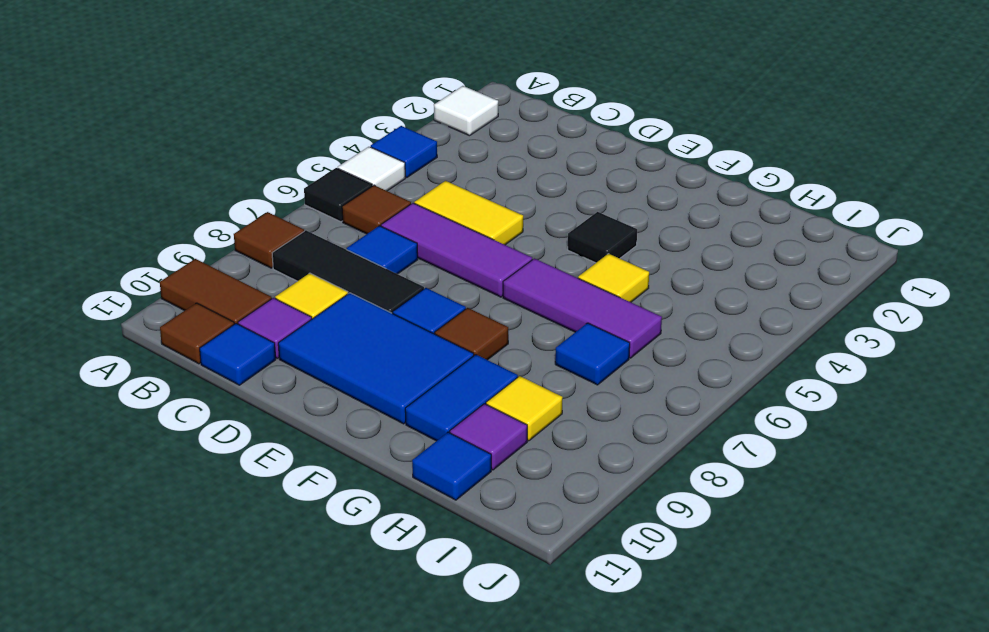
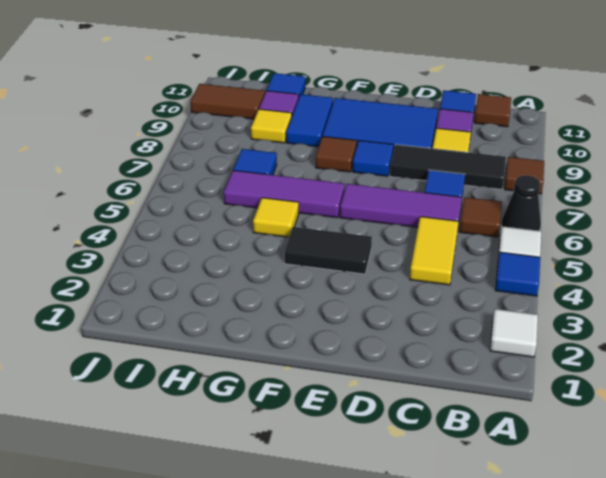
black tile A6 level 1 -> black cone A6 level 1
brown tile A10:B10 level 1 -> brown tile I10:J10 level 1
yellow tile C5:D5 level 1 -> yellow tile C4:C5 level 1
black tile F4 level 1 -> black tile E4:F4 level 1

